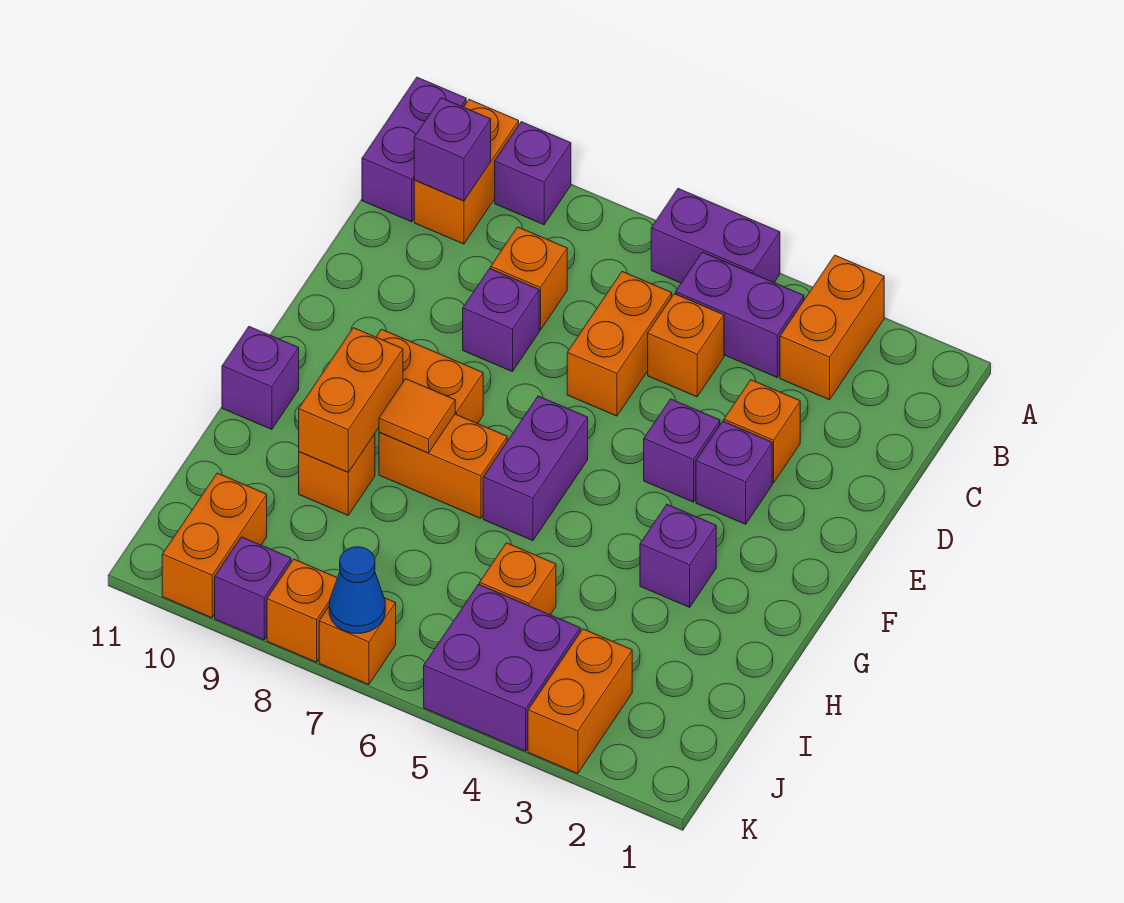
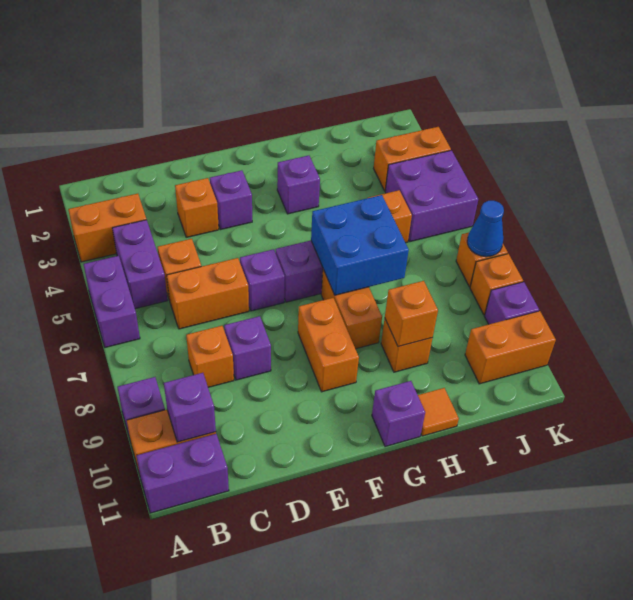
purple brick E4 level 1 -> purple brick E6 level 1
none -> blue brick G6:H7 level 2
orange tile G8 level 2 -> orange tile H11 level 1
orange brick G9:H9 level 2 -> orange brick H9 level 2

